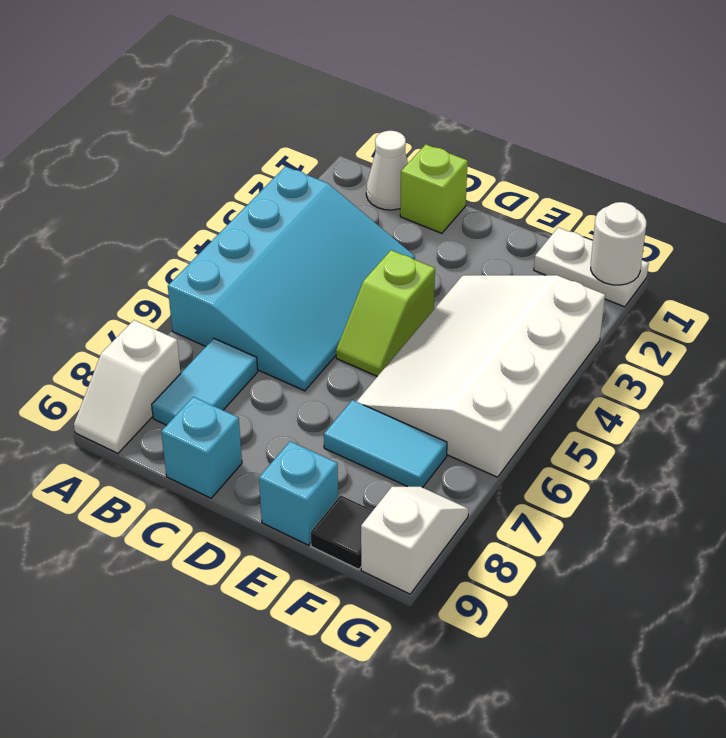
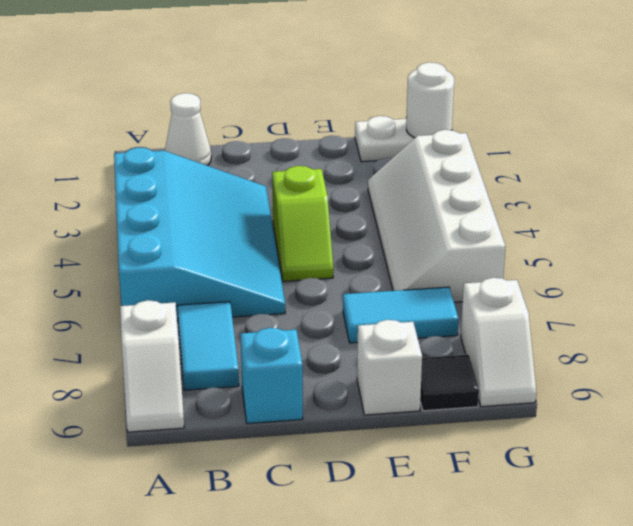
lime brick C1 level 1 -> none
white slope E3:G6 level 1 top G -> white slope F3:G6 level 1 top G
cyan brick E9 level 1 -> white brick E9 level 1
white slope G8:G9 level 1 top 9 -> white slope G8:G9 level 1 top 8

